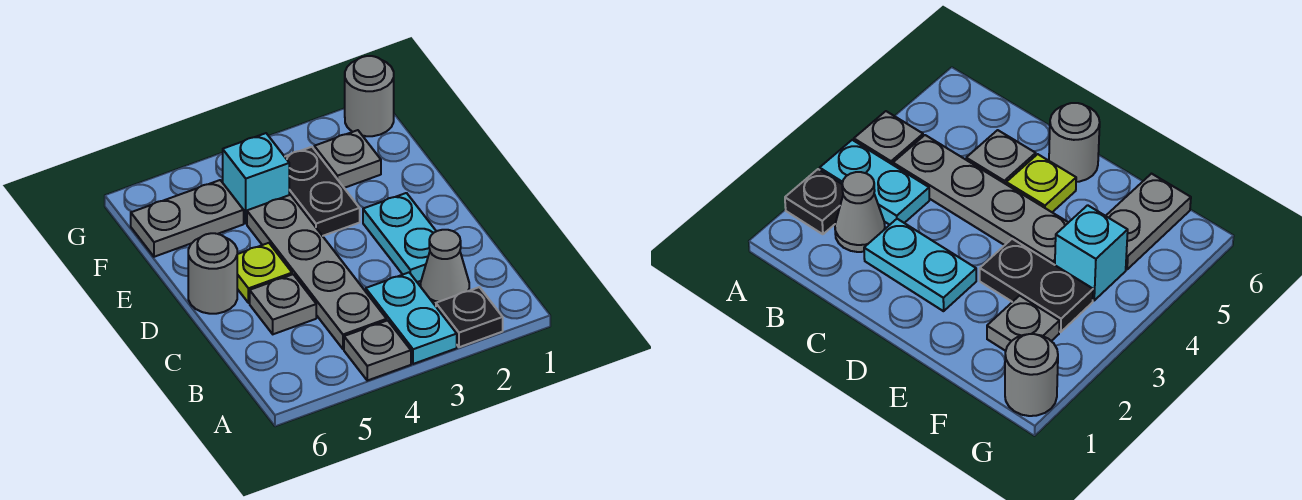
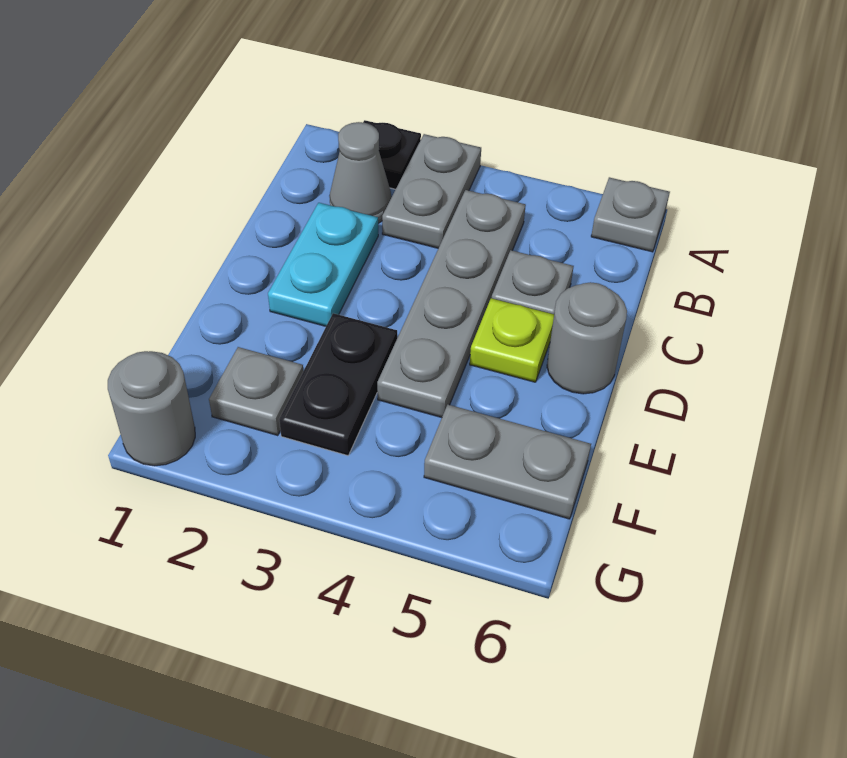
cyan plate A3:B3 level 1 -> grey plate A3:B3 level 1
grey plate A4 level 1 -> grey plate A6 level 1
cyan brick F4 level 1 -> none

